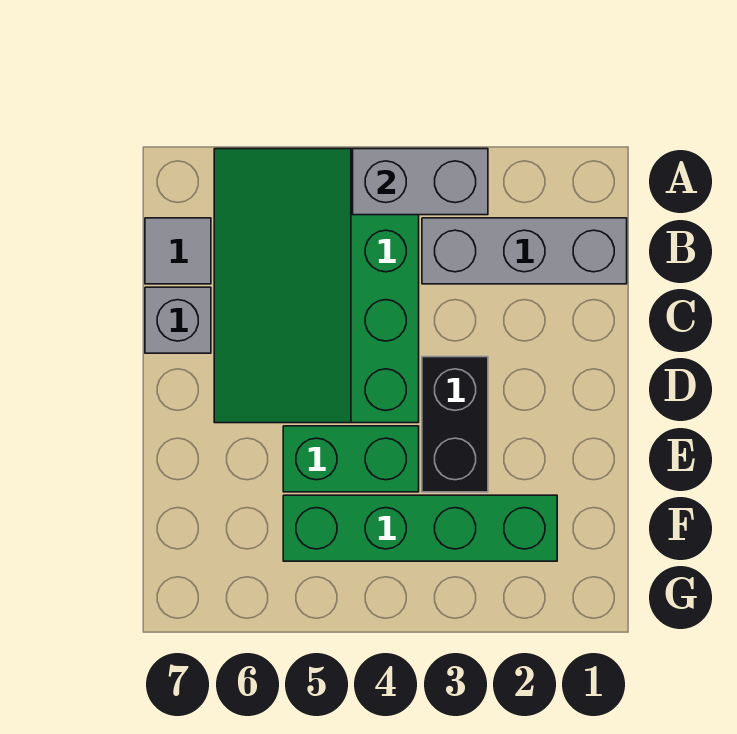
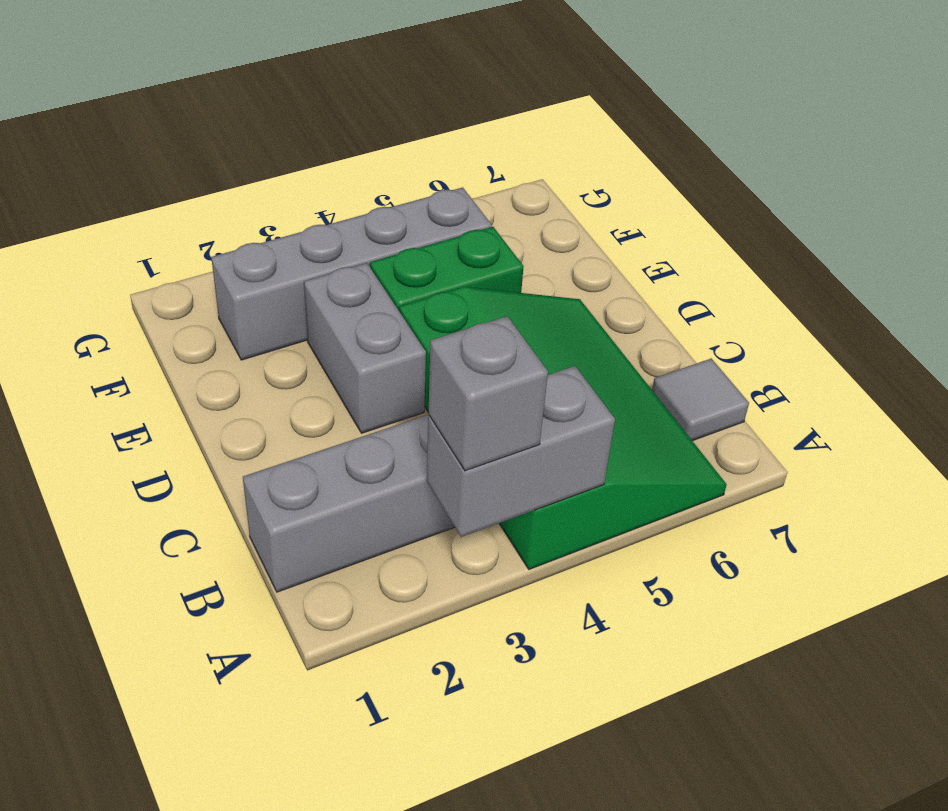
grey brick C7 level 1 -> grey brick A3 level 3
black brick D3:E3 level 1 -> grey brick D3:E3 level 1
green brick F2:F5 level 1 -> grey brick F2:F5 level 1

